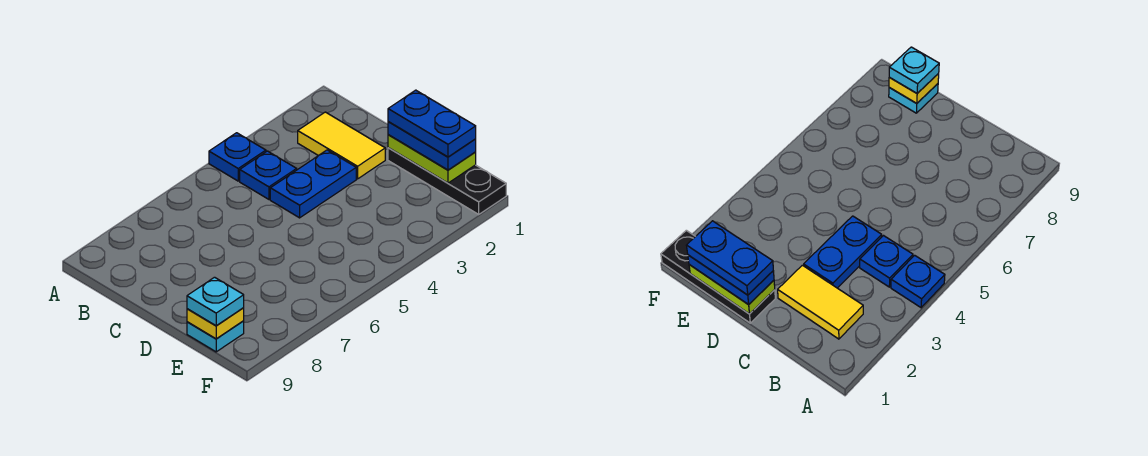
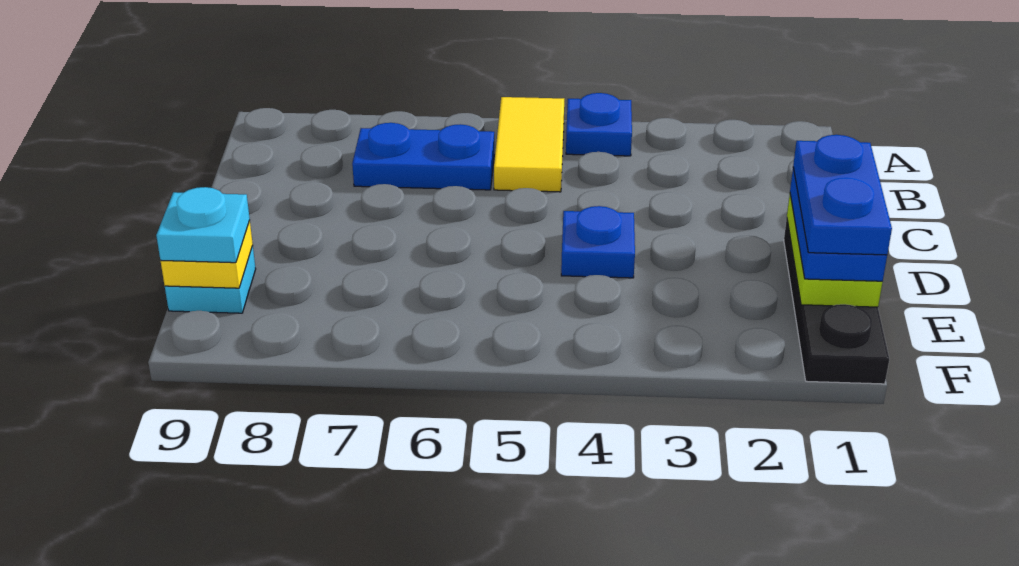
yellow tile B2:C2 level 1 -> yellow tile A5:B5 level 1
blue plate B4 level 1 -> blue plate D4 level 1
blue plate C3:C4 level 1 -> blue plate B6:B7 level 1

